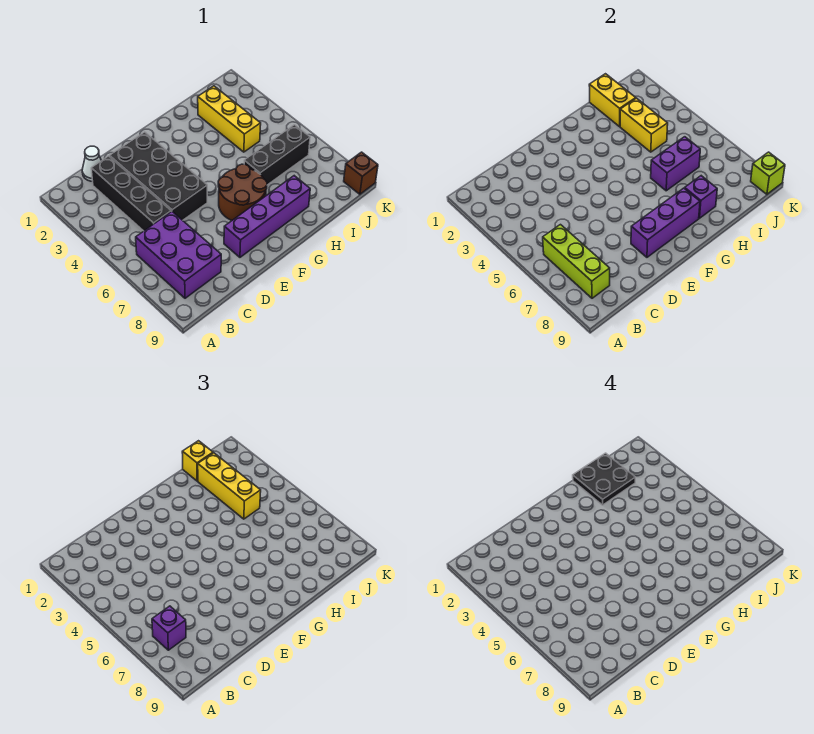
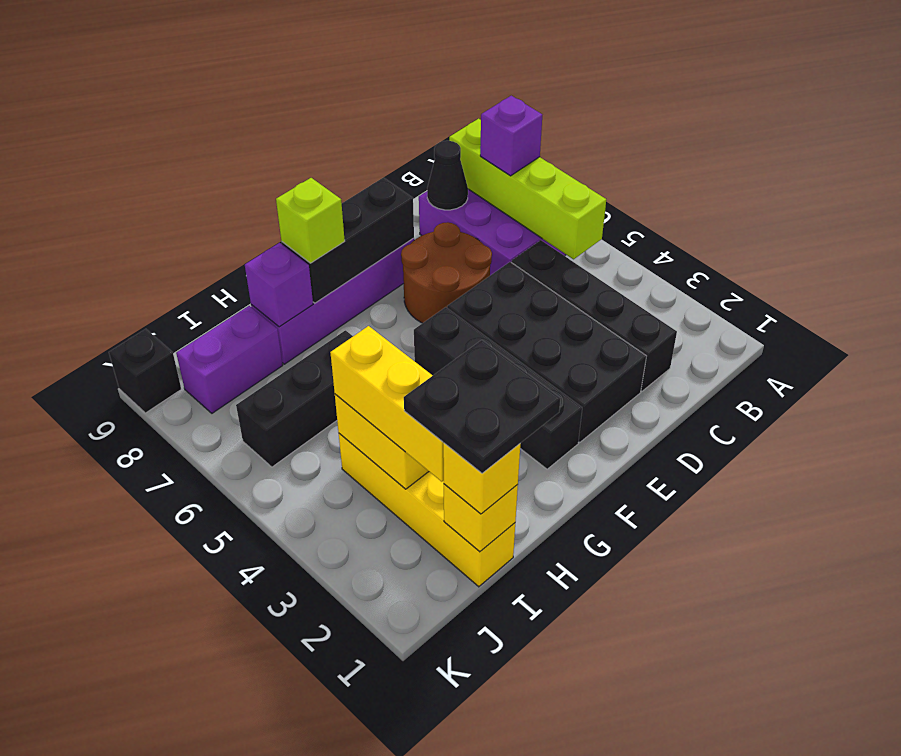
lime brick B6:B8 level 2 -> lime brick B5:B8 level 2
white cone C1 level 1 -> none
none -> black cone C8 level 2
purple brick E8:G8 level 2 -> black brick E8:G8 level 2
none -> black brick F2:F5 level 1
brown round brick F6:G7 level 1 -> brown round brick D6:E7 level 1
purple brick H6:I6 level 2 -> purple brick I8:J8 level 1
yellow brick I1:I2 level 2 -> yellow brick I1 level 2
yellow brick I2:I4 level 1 -> yellow brick I1:I4 level 1
brown brick K9 level 1 -> black brick K9 level 1
lime brick K9 level 2 -> lime brick G8 level 3

